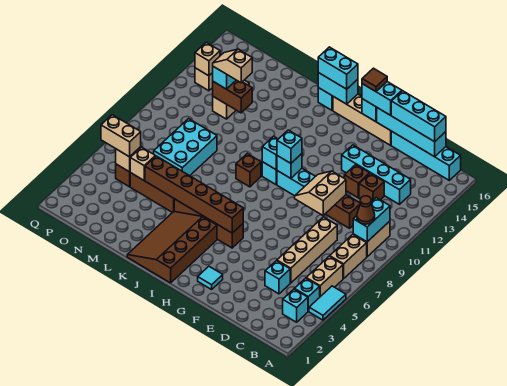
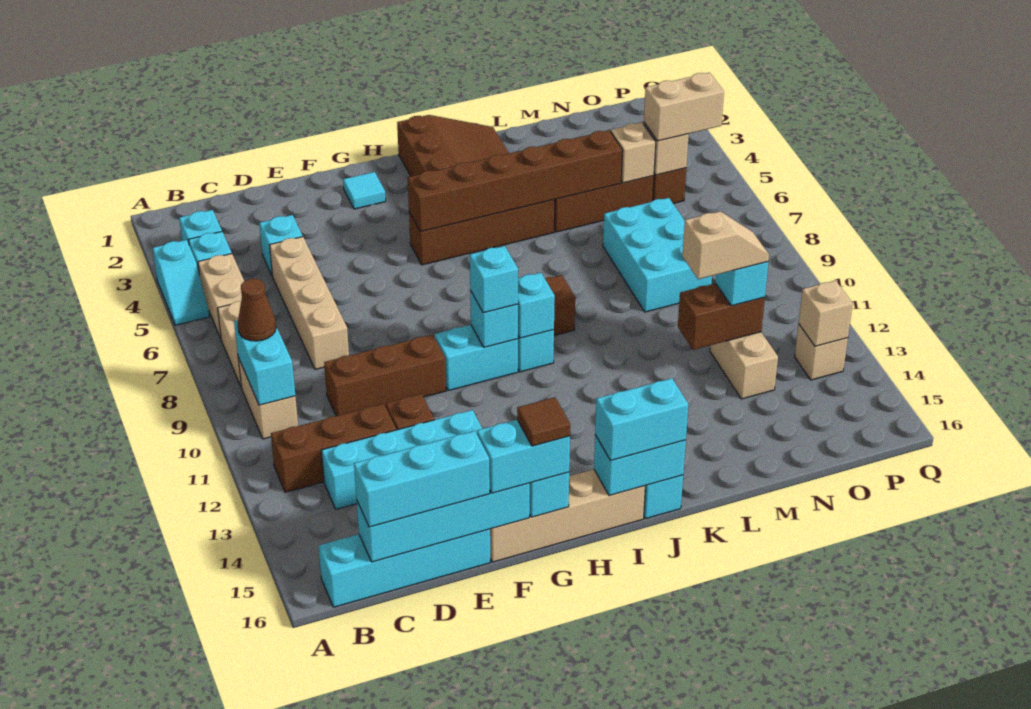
cyan tile A4:A5 level 1 -> cyan slope A4:A5 level 1 top 4
brown brick D12 level 1 -> brown brick B12:D12 level 1
tan slope E9:F10 level 2 top E -> none

